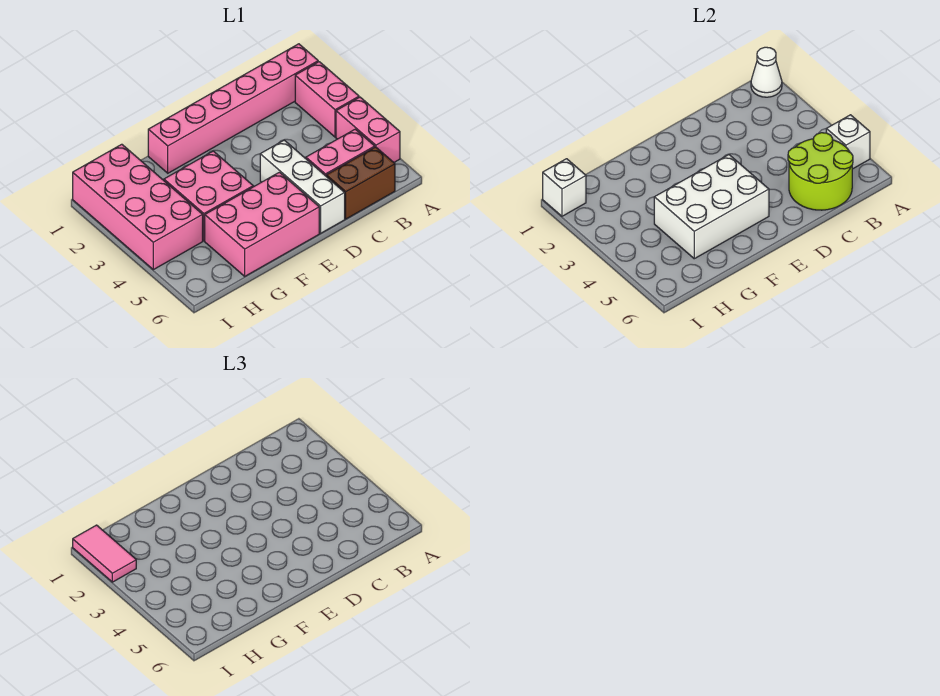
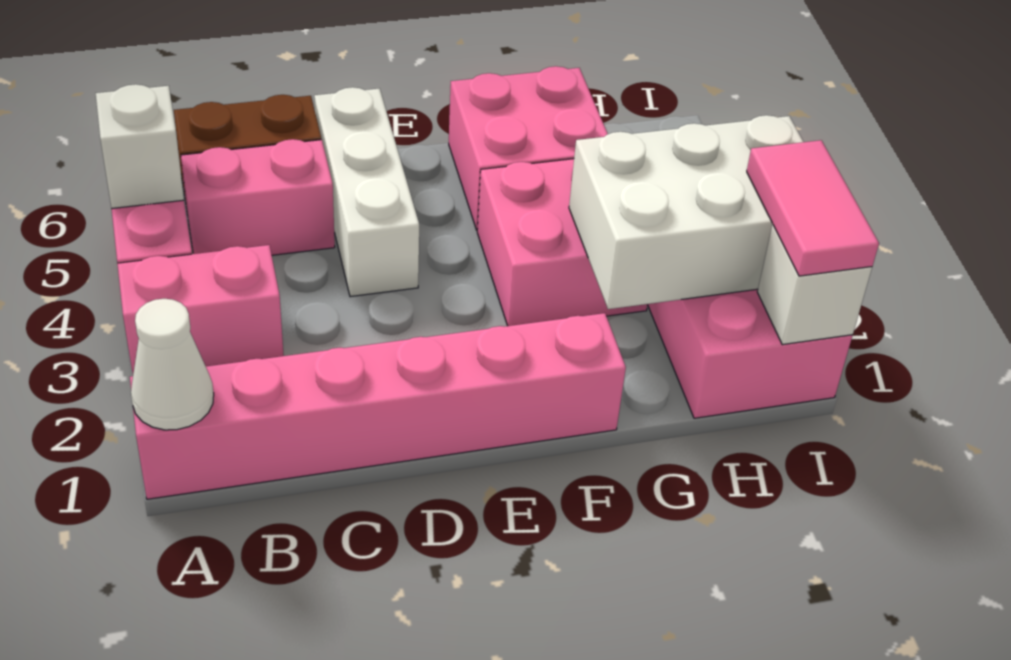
pink brick A2:A3 level 1 -> pink brick A3:B3 level 1
lime round brick B5:C6 level 2 -> none
white brick E4:G5 level 2 -> white brick G2:I3 level 2
pink brick E5:G6 level 1 -> pink brick F5:G6 level 1

